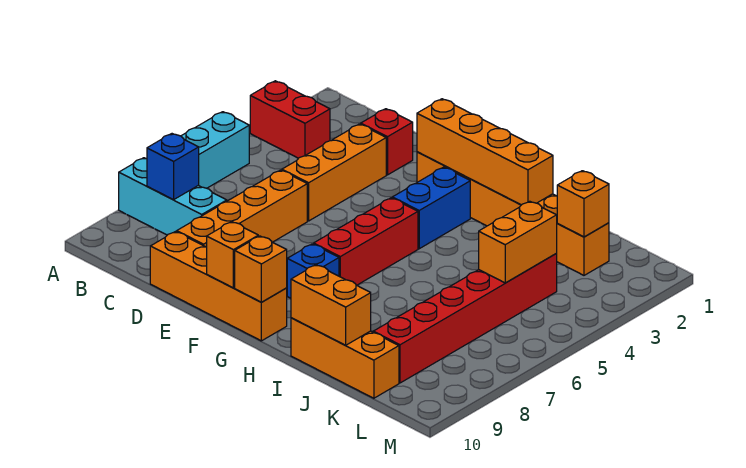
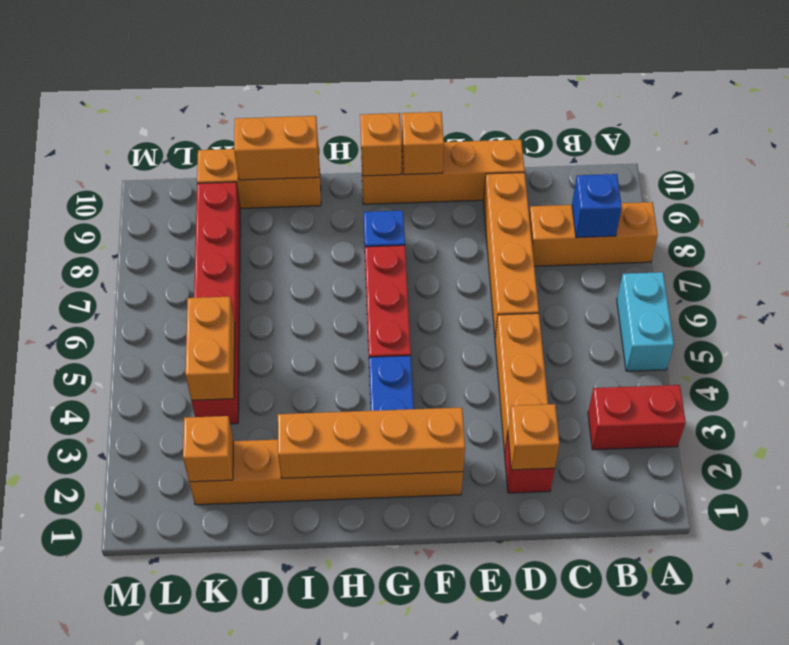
cyan brick A8:C8 level 1 -> orange brick A8:C8 level 1
none -> orange brick D2 level 2

